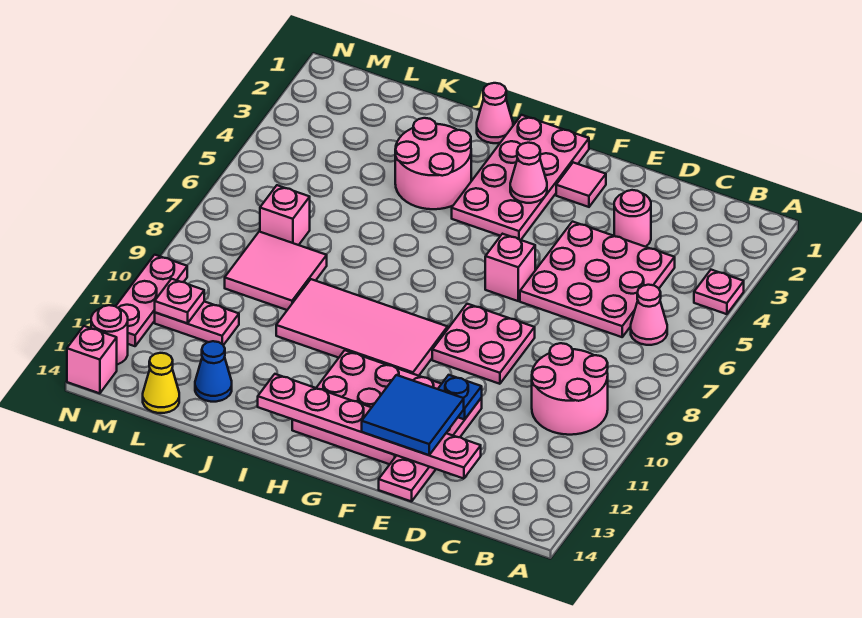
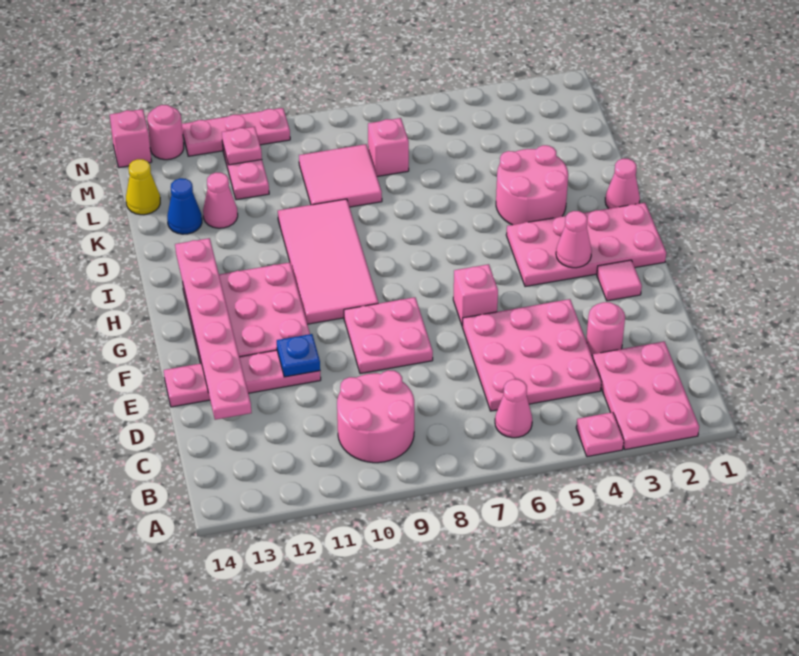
none -> pink plate A2:C3 level 1
blue tile E12:F13 level 3 -> none
none -> pink cone K12 level 1

